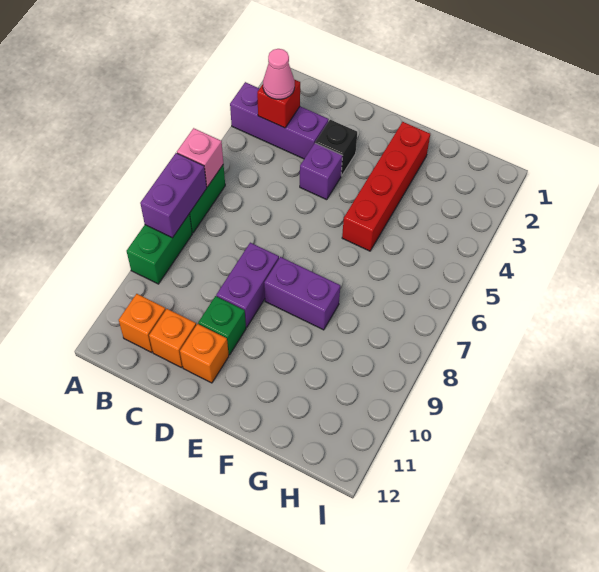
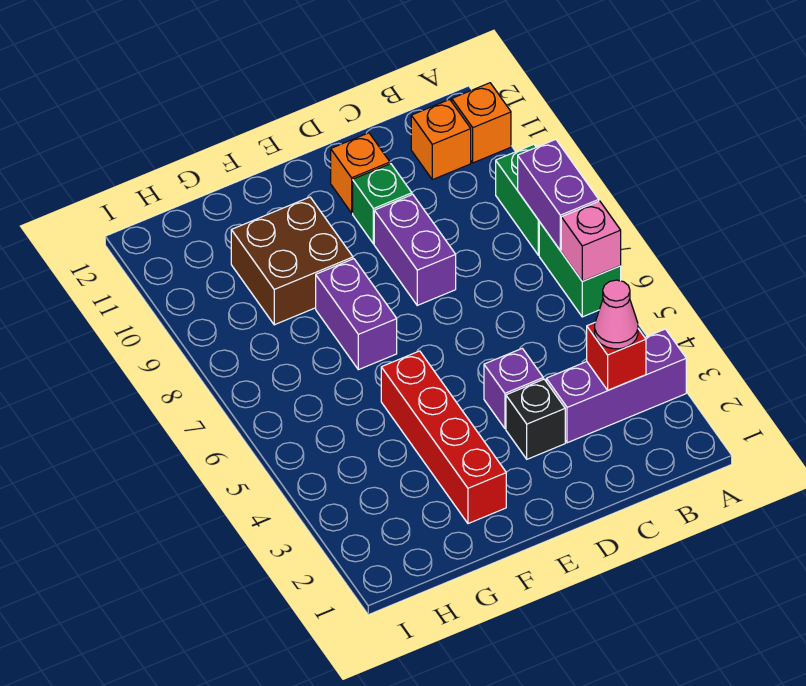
orange brick C11 level 1 -> orange brick A11 level 1
purple brick E8:F8 level 1 -> purple brick F7:F8 level 1
none -> brown brick F9:G10 level 1

